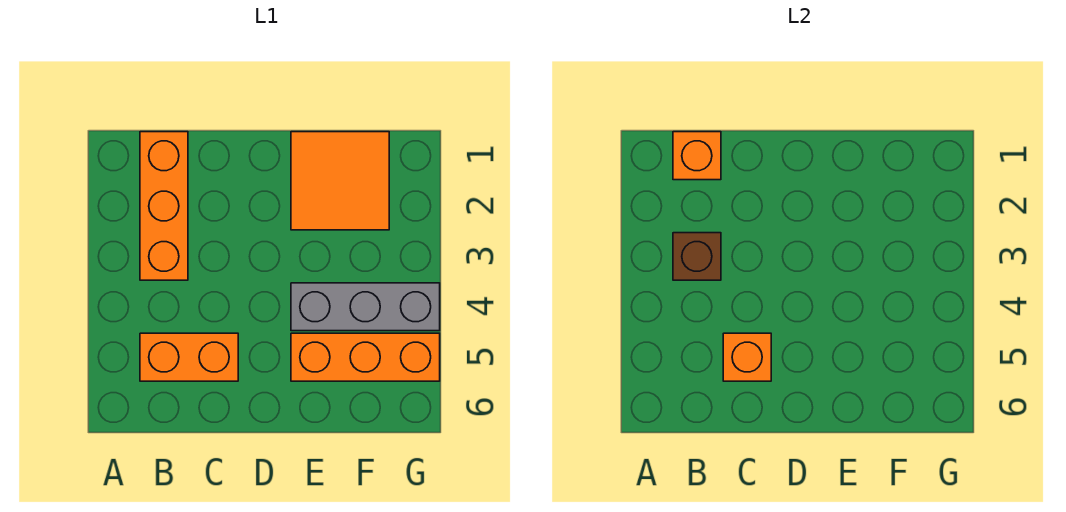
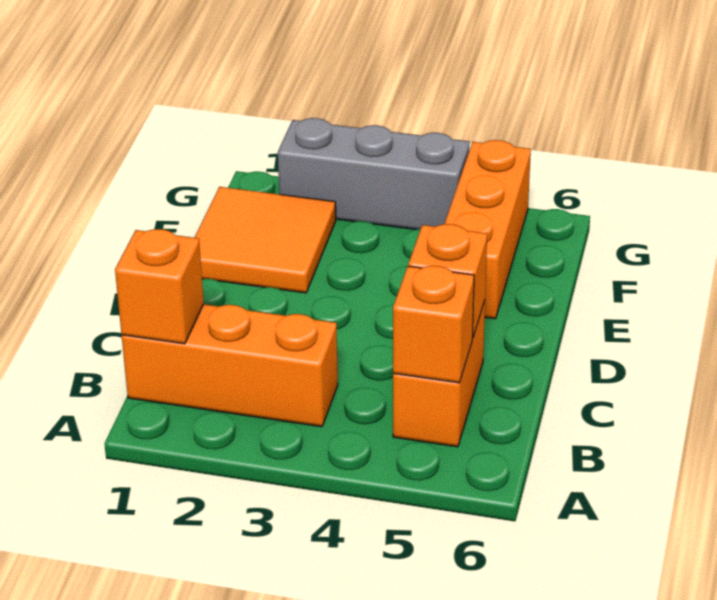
brown brick B3 level 2 -> none
none -> orange brick B5 level 2
grey brick E4:G4 level 1 -> grey brick G2:G4 level 1

